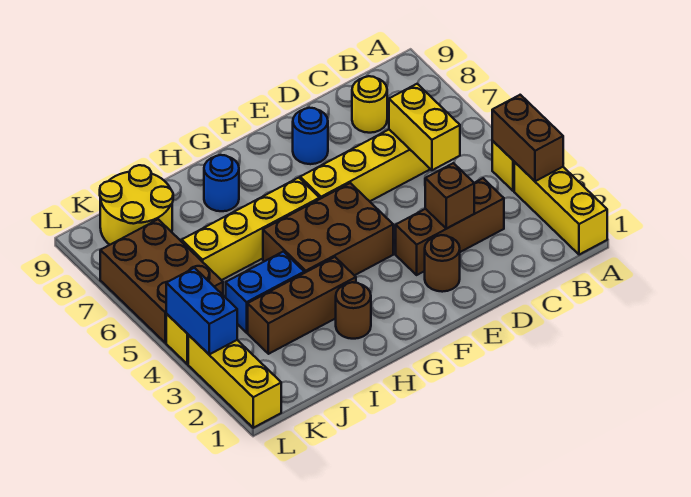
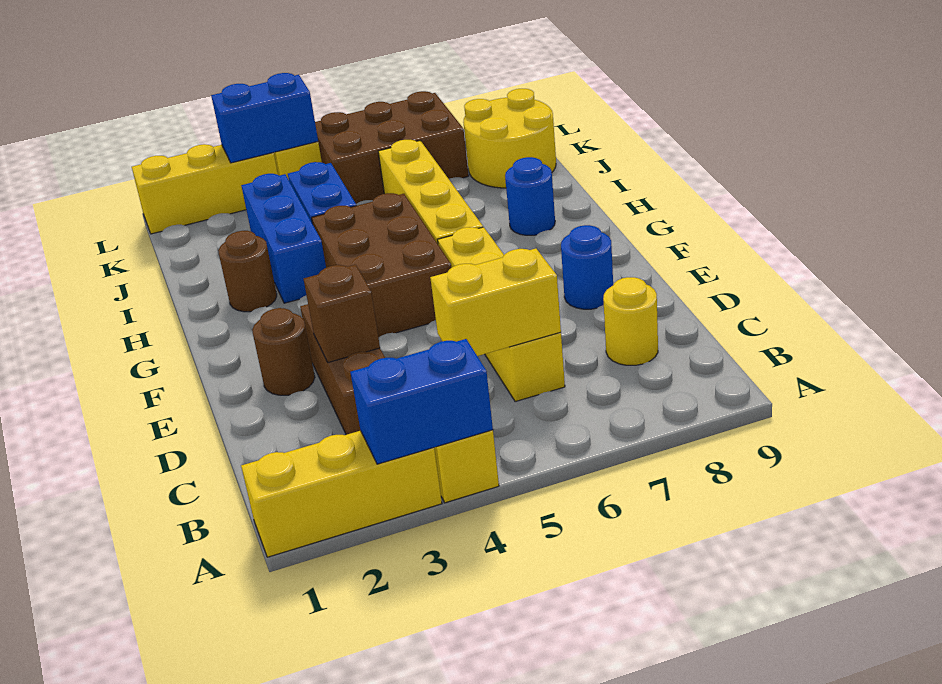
brown brick A3:A4 level 2 -> blue brick A3:A4 level 2
brown brick H3:J3 level 1 -> blue brick H3:J3 level 1

